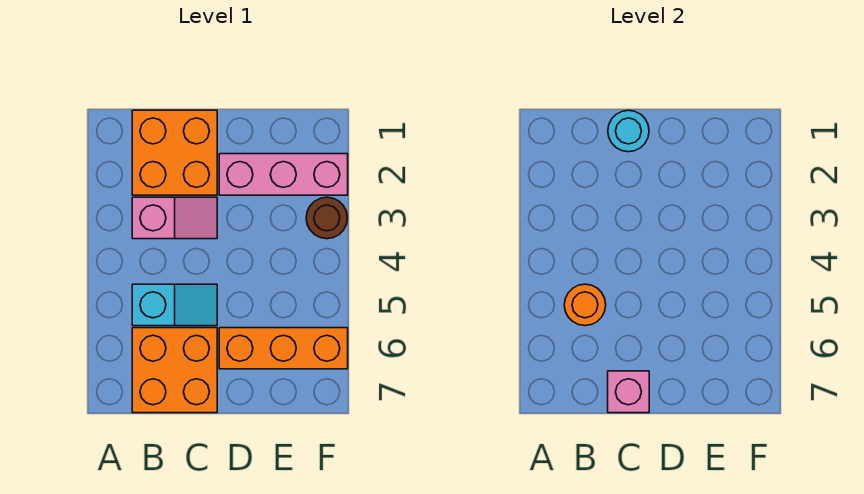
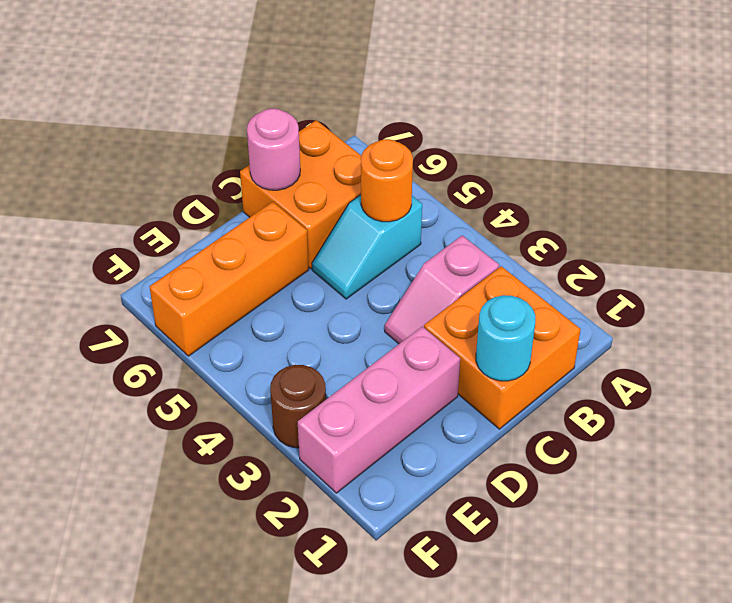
pink brick C7 level 2 -> pink round brick C7 level 2

